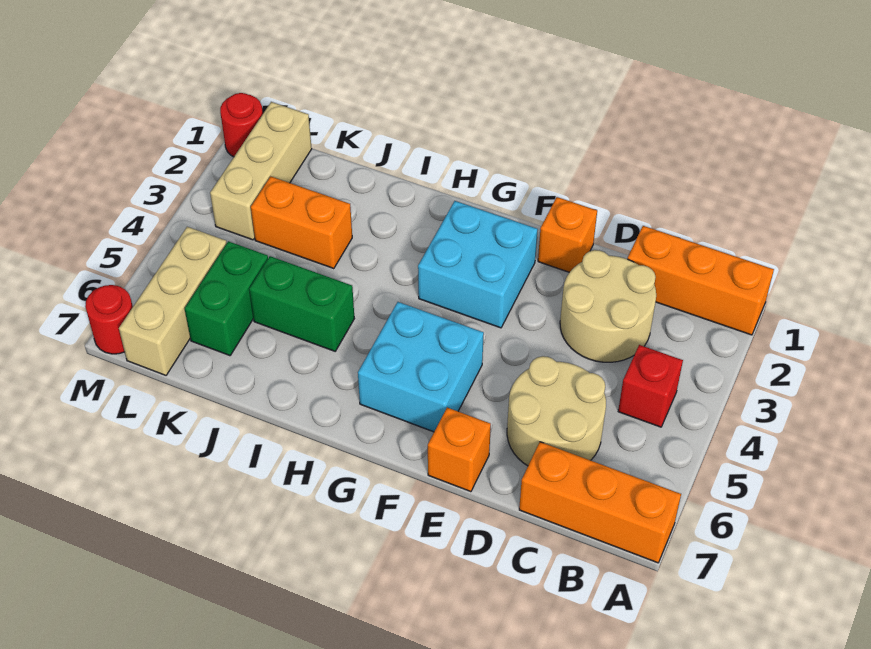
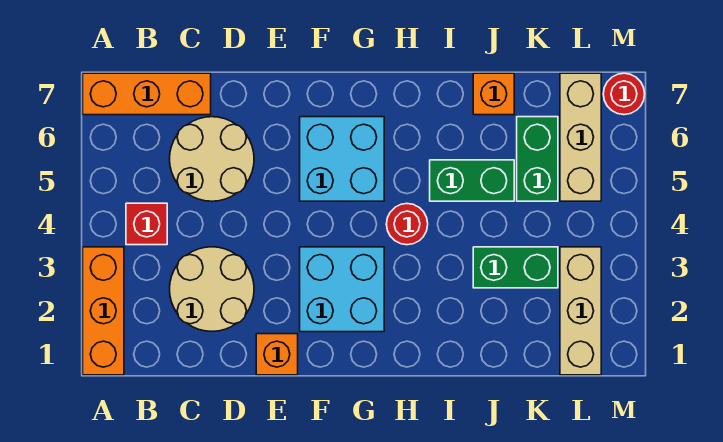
orange brick A1:C1 level 1 -> orange brick A1:A3 level 1
orange brick E7 level 1 -> orange brick J7 level 1
orange brick J3:K3 level 1 -> green brick J3:K3 level 1
red round brick M1 level 1 -> red round brick H4 level 1

